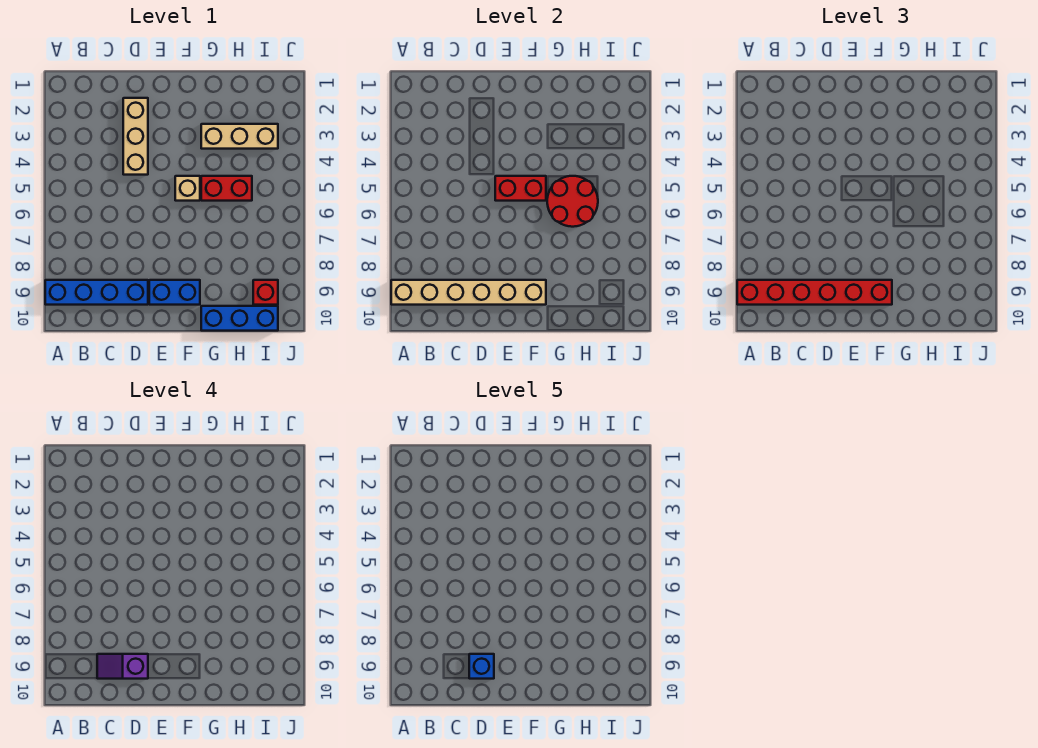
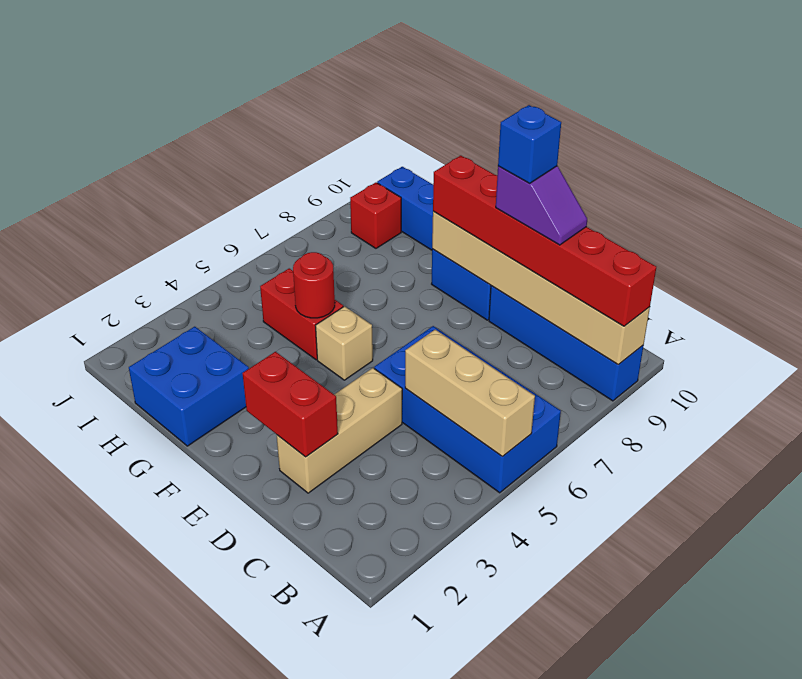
none -> blue brick A5:D6 level 1
red brick E5:F5 level 2 -> red brick D2:E2 level 2
none -> blue brick G1:H2 level 1
tan brick G3:I3 level 1 -> tan brick A5:C5 level 2
red round brick G5:H6 level 2 -> red round brick G5 level 2

